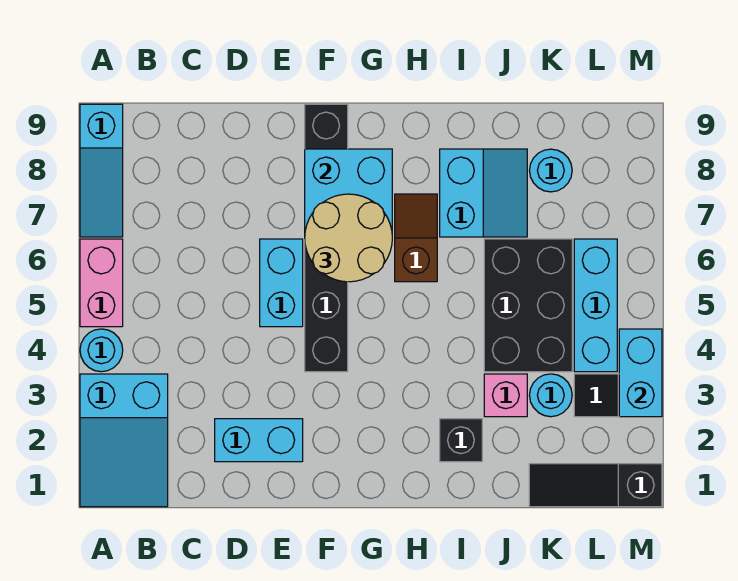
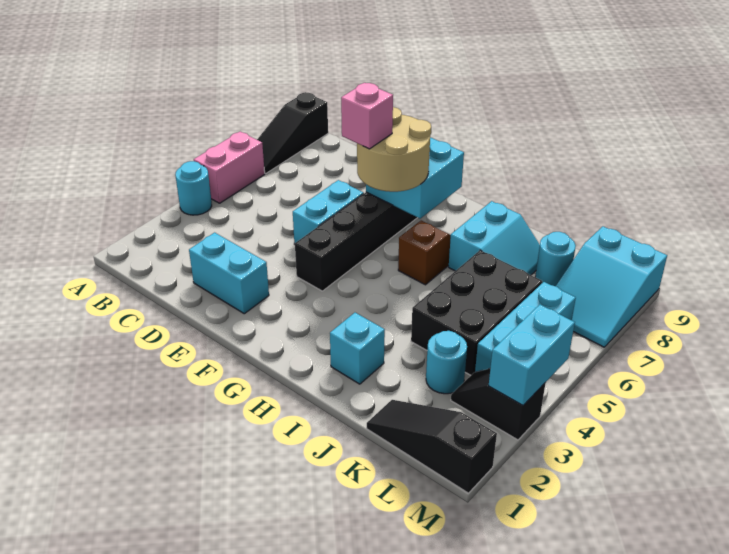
cyan slope A1:B3 level 1 top 3 -> cyan slope L7:M9 level 1 top 9
cyan slope A7:A9 level 1 top 9 -> black slope A7:A9 level 1 top 9
black brick I2 level 1 -> cyan brick I2 level 1
pink brick J3 level 1 -> pink brick F6 level 4

